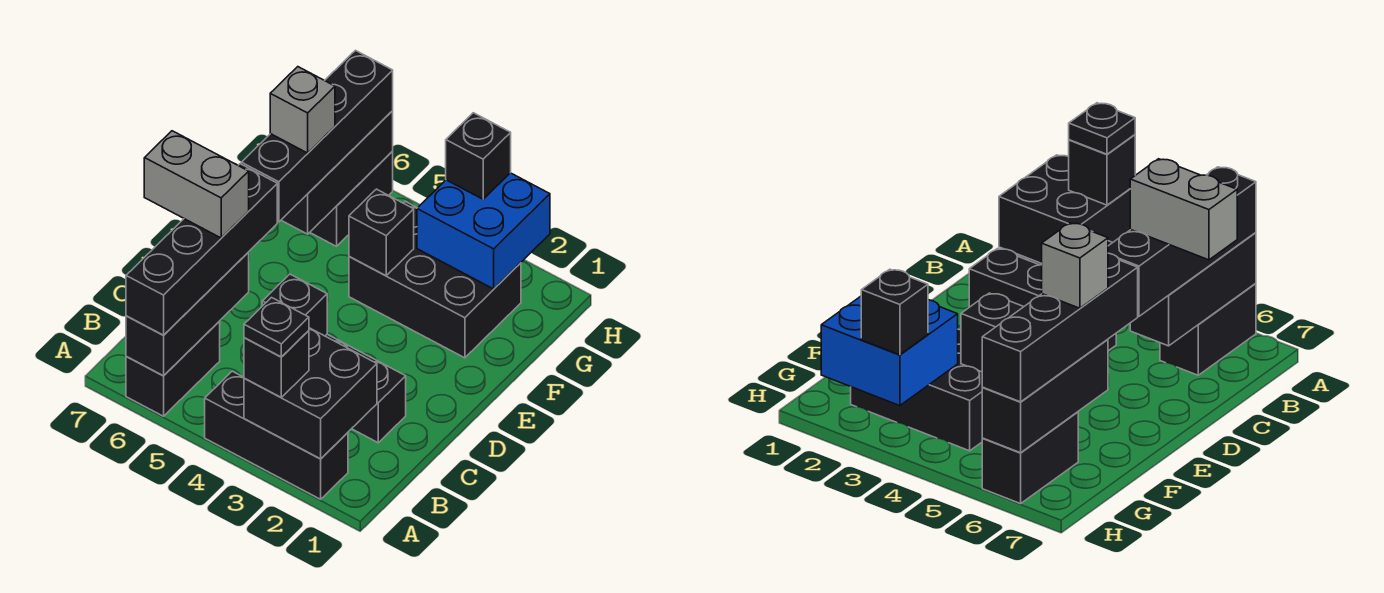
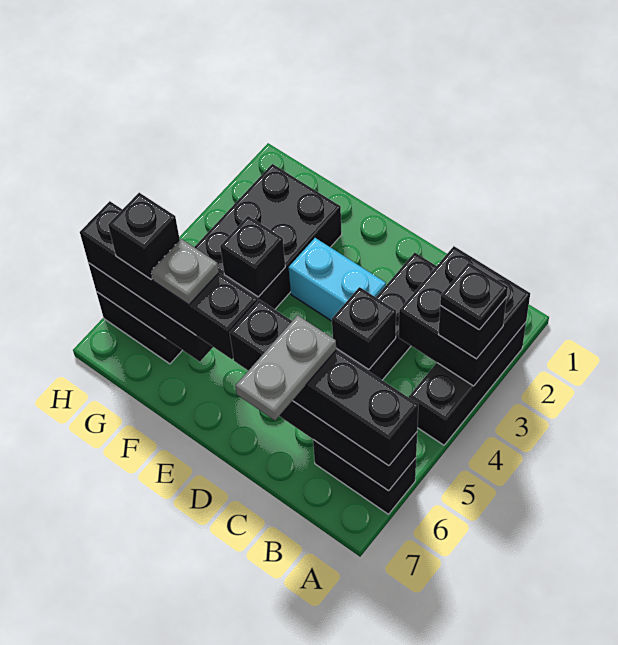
grey brick C6:C7 level 4 -> grey plate C6:C7 level 4
none -> cyan brick D3:E3 level 1
grey brick F6 level 4 -> grey plate F6 level 4
blue brick G2:H3 level 2 -> none
black brick H3 level 3 -> black brick G6 level 4

